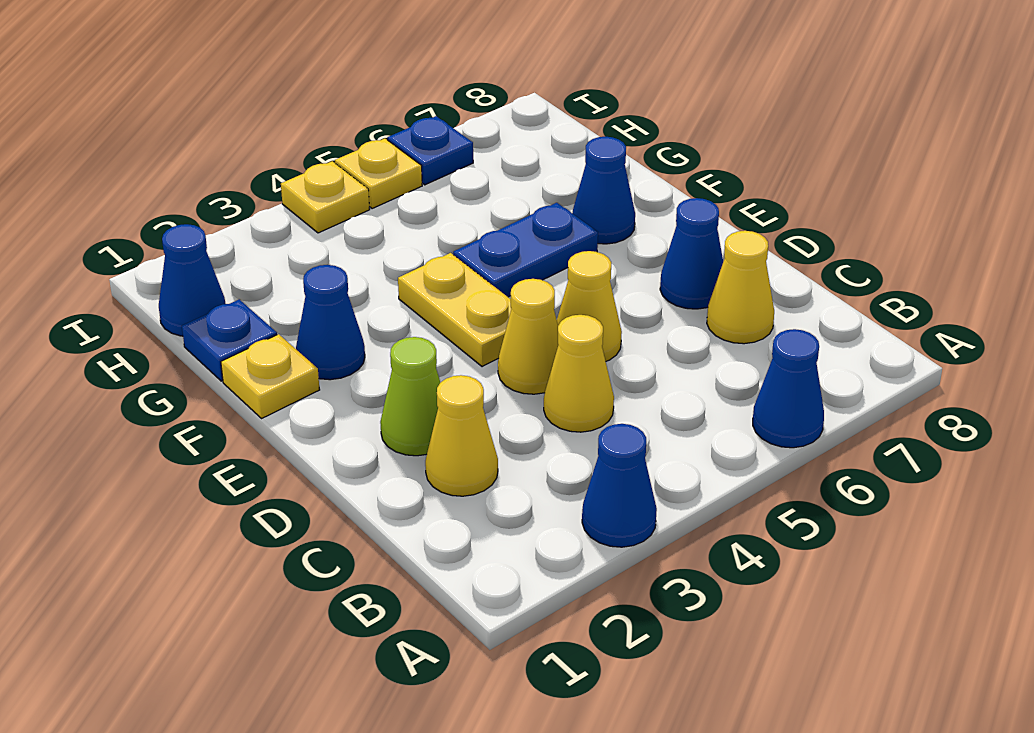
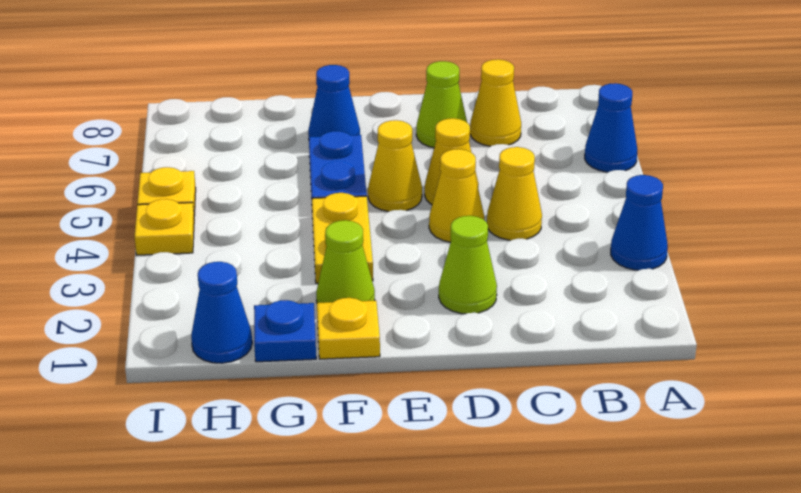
yellow cone C2 level 1 -> yellow cone E5 level 1
blue cone D7 level 1 -> lime cone D7 level 1
yellow plate E4:F4 level 1 -> yellow plate F3:F4 level 1
blue cone F2 level 1 -> lime cone F2 level 1
blue plate I6 level 1 -> none

